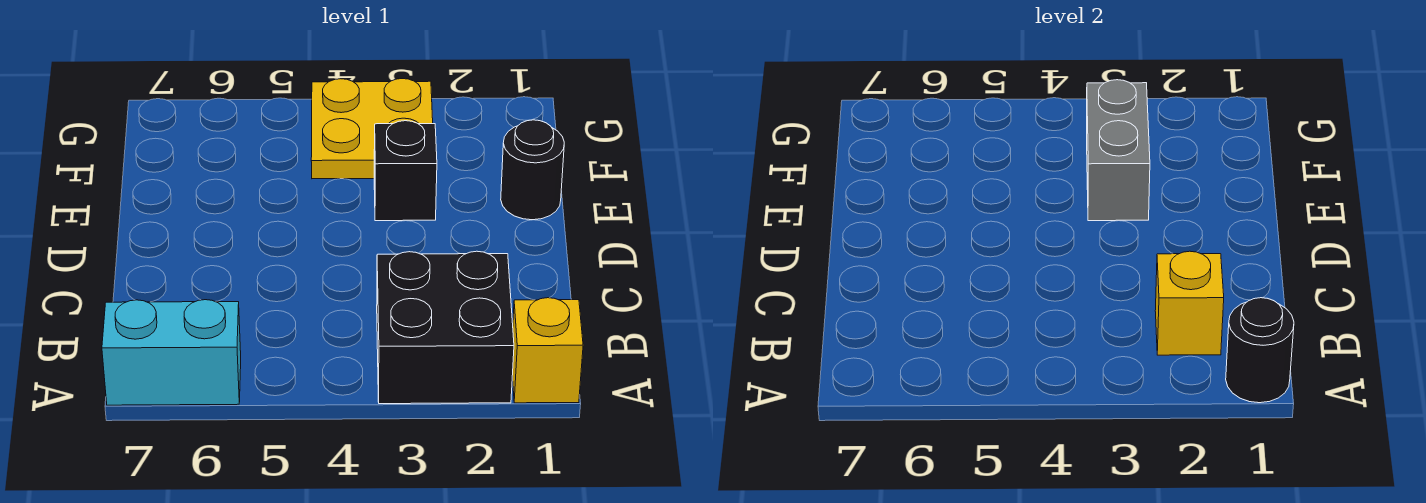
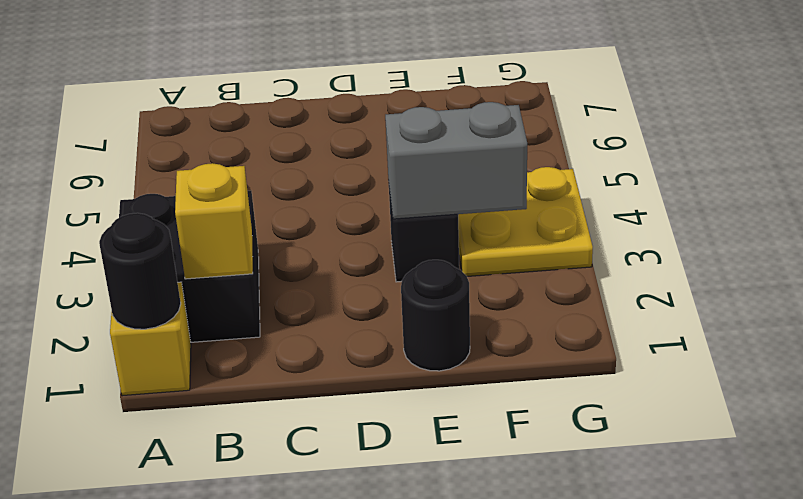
cyan brick A6:A7 level 1 -> none

